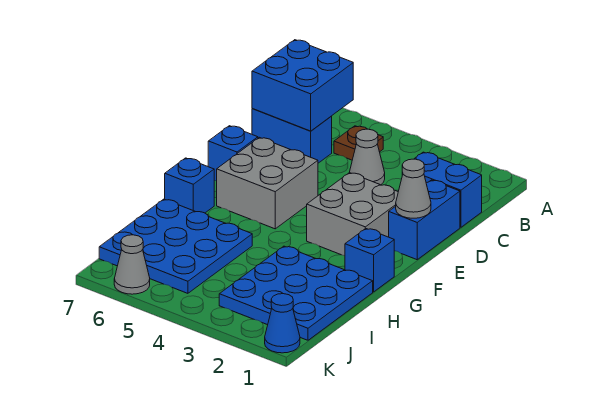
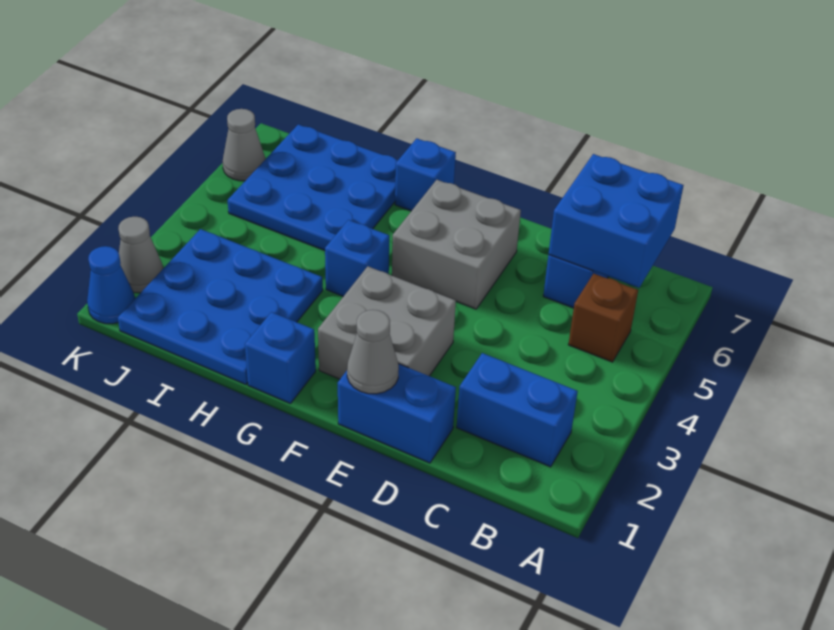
brown plate B5 level 1 -> brown brick B5 level 1
blue brick C1:C2 level 1 -> blue brick B2:C2 level 1
grey cone C4 level 1 -> grey cone K2 level 1
blue brick E7 level 1 -> blue brick G4 level 1

